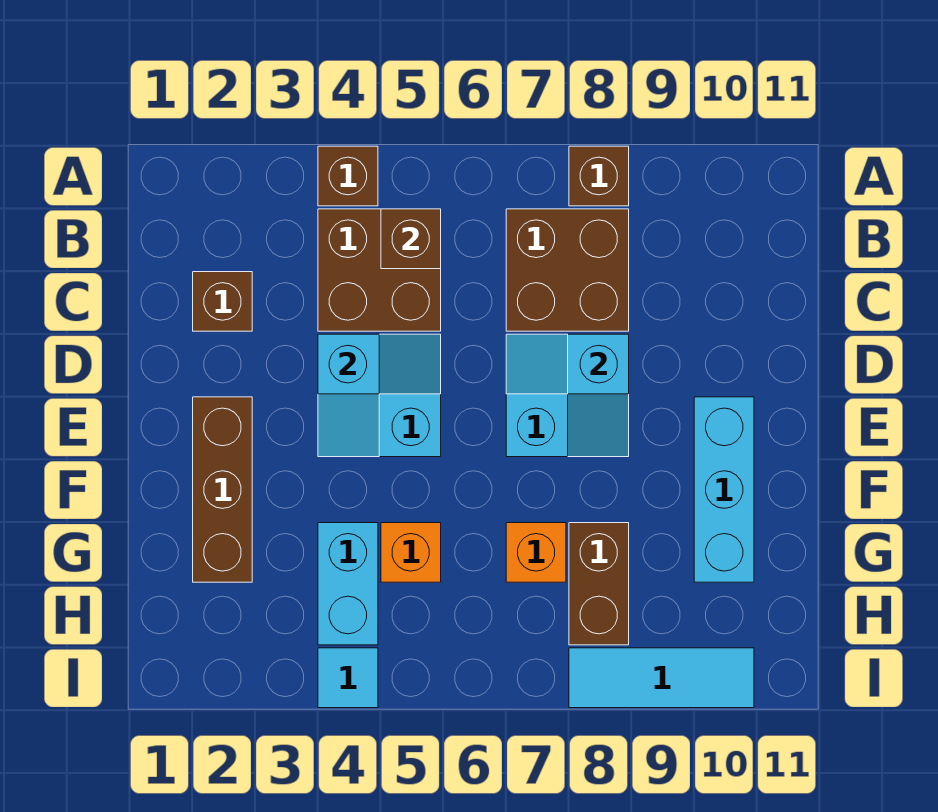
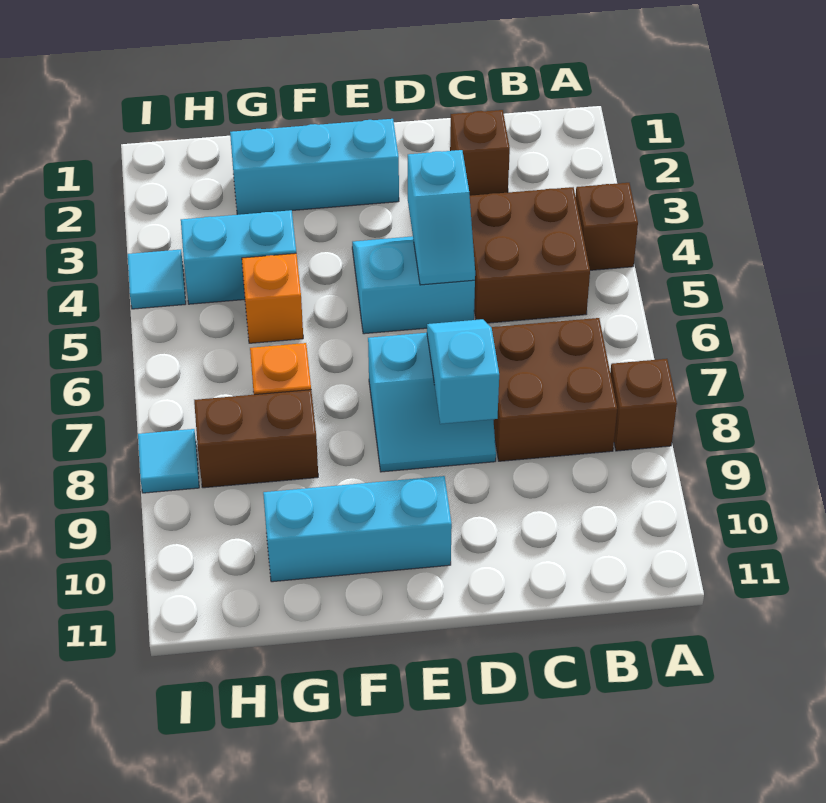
brown brick B5 level 2 -> none
brown brick E2:G2 level 1 -> cyan brick E2:G2 level 1
cyan tile I8:I10 level 1 -> cyan tile I8 level 1

